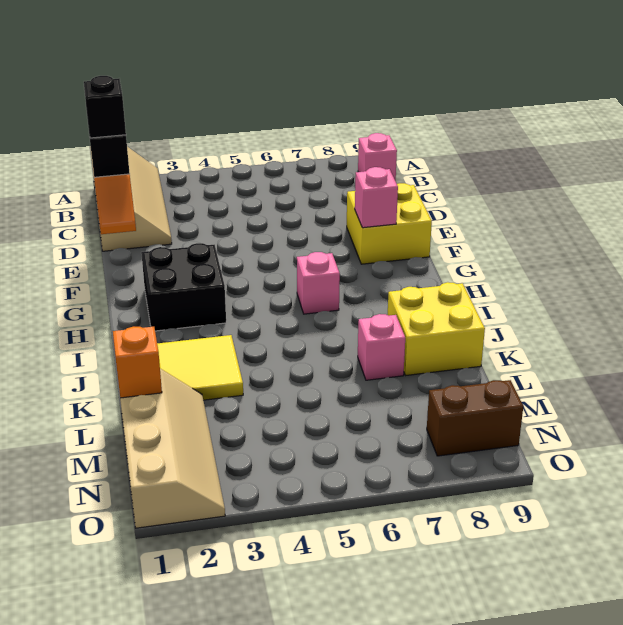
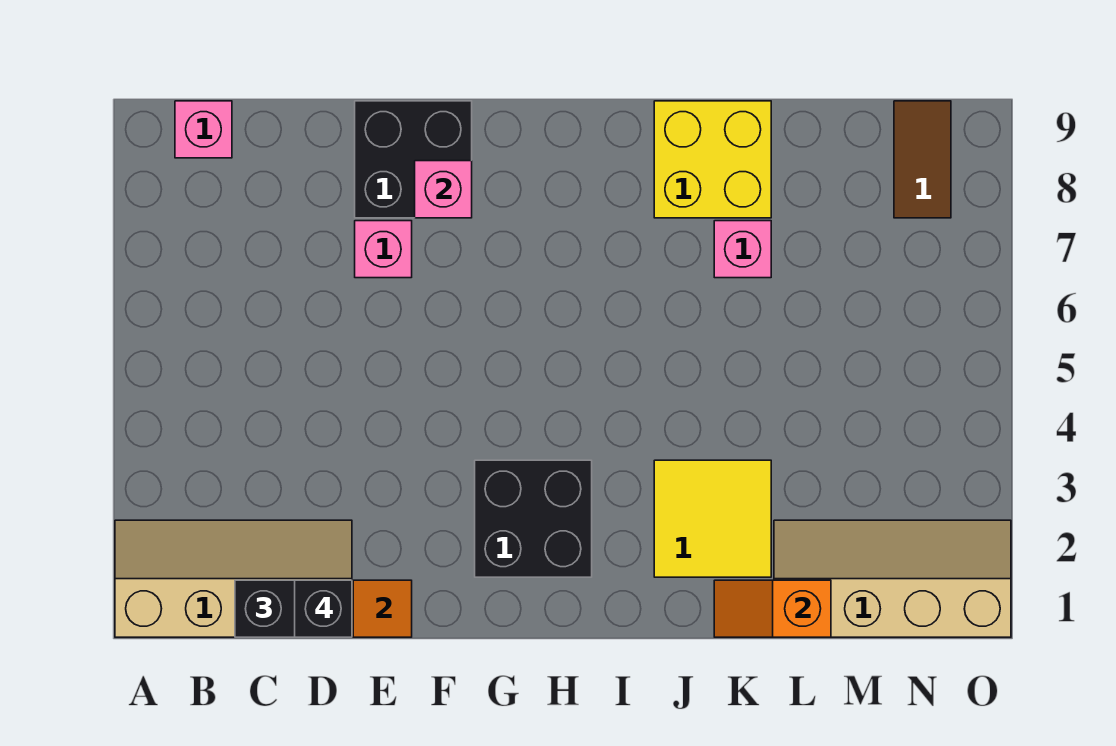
yellow brick E8:F9 level 1 -> black brick E8:F9 level 1
pink brick H6 level 1 -> pink brick E7 level 1
brown brick N8:N9 level 1 -> brown tile N8:N9 level 1

